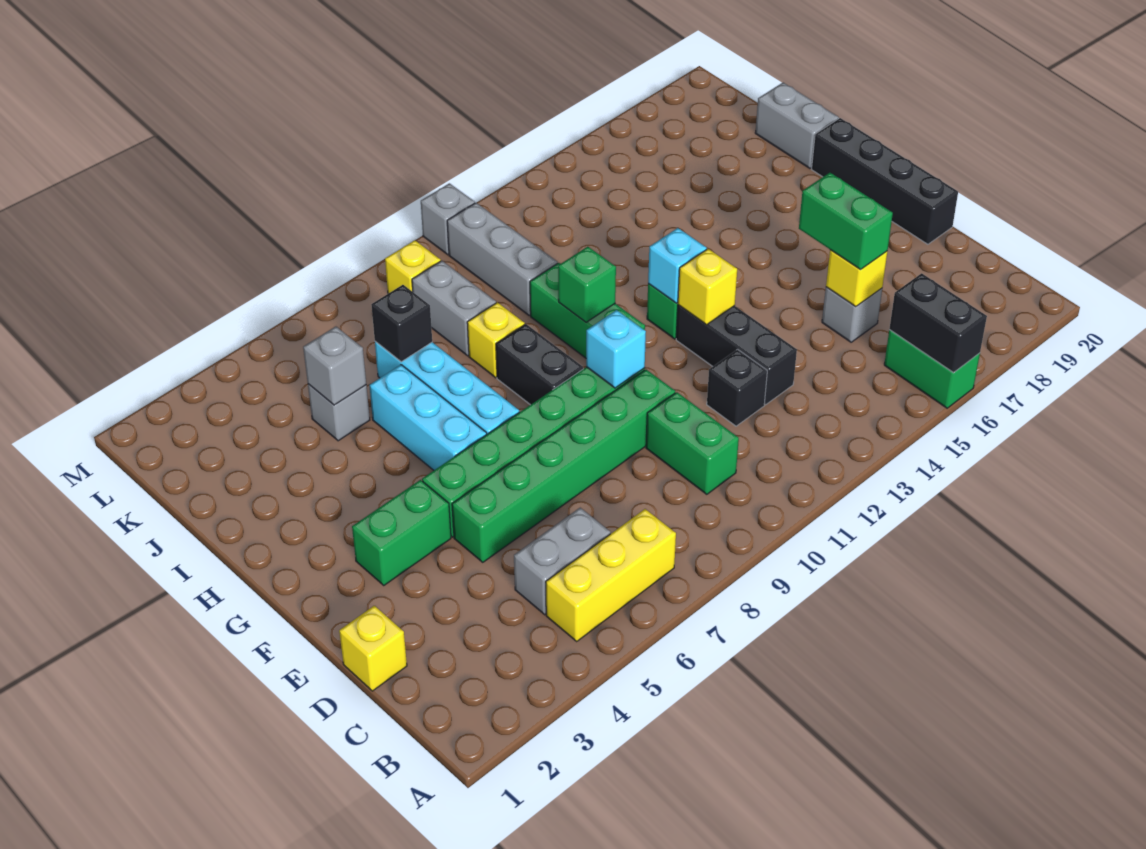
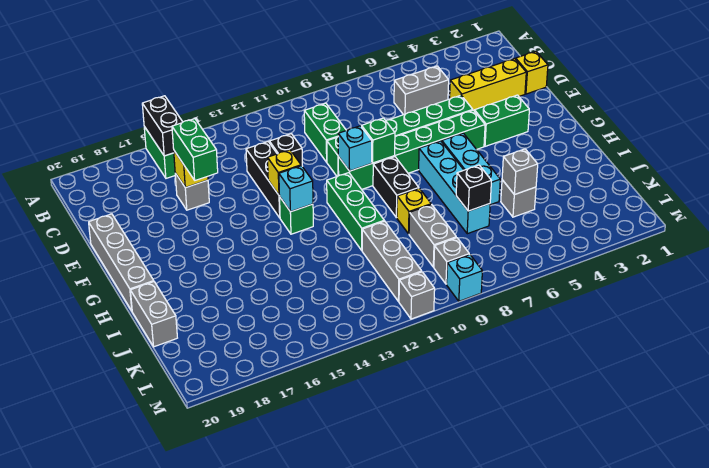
yellow brick B5:B7 level 1 -> yellow brick D2:D4 level 1
black brick E20:H20 level 1 -> grey brick E20:H20 level 1
green brick H11 level 2 -> green brick F9 level 2
yellow brick L9 level 1 -> grey brick L9 level 1
none -> cyan brick M9 level 1

